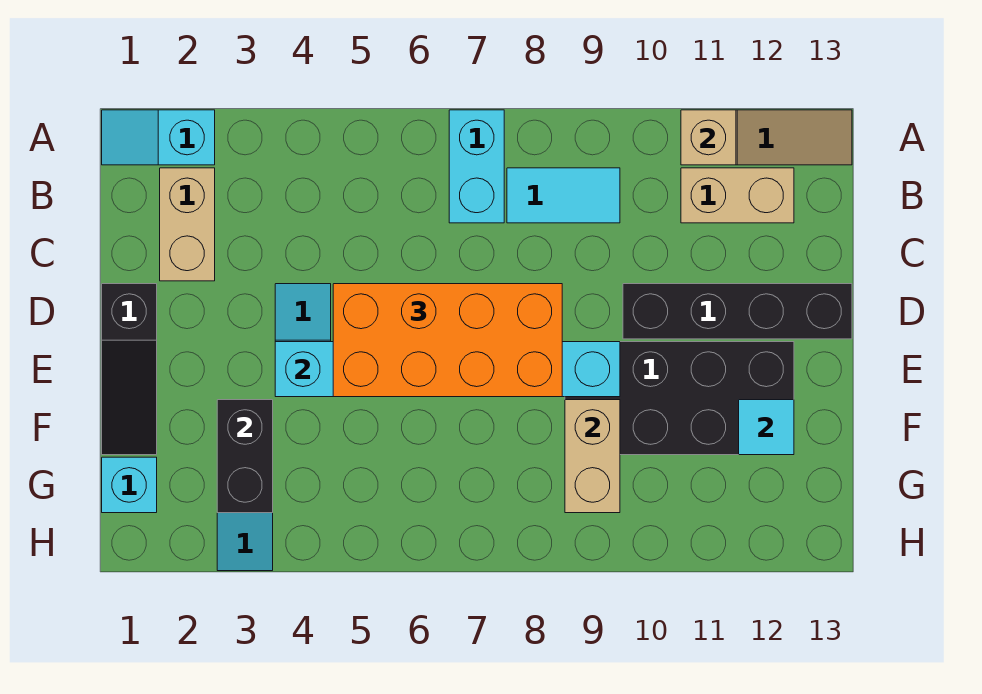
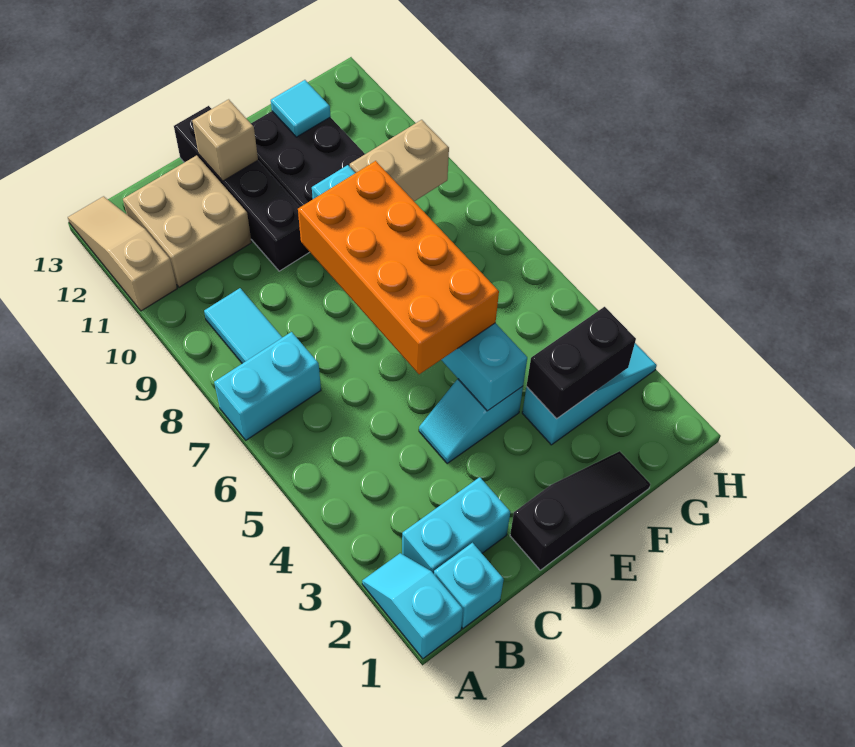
cyan slope A1:A2 level 1 top 2 -> cyan slope A1:A2 level 1 top 1
tan brick A11 level 2 -> tan brick D12 level 2
tan brick B2:C2 level 1 -> cyan brick B2:C2 level 1
tan brick B11:B12 level 1 -> tan brick B11:C12 level 1
cyan brick G1 level 1 -> cyan brick B1 level 1

